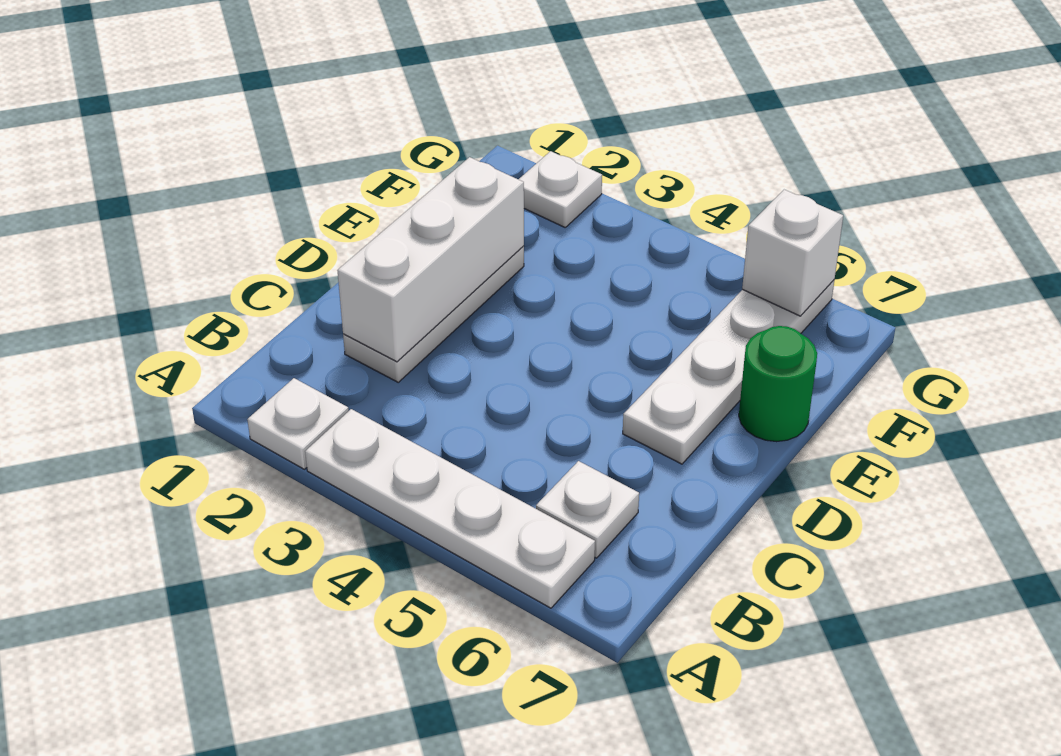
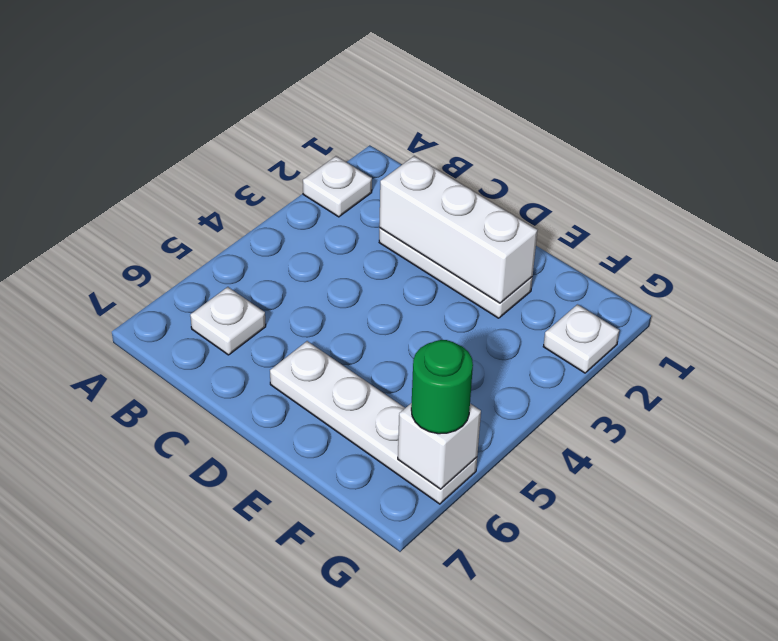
white plate A3:A6 level 1 -> none
green round brick E7 level 1 -> green round brick G6 level 3

